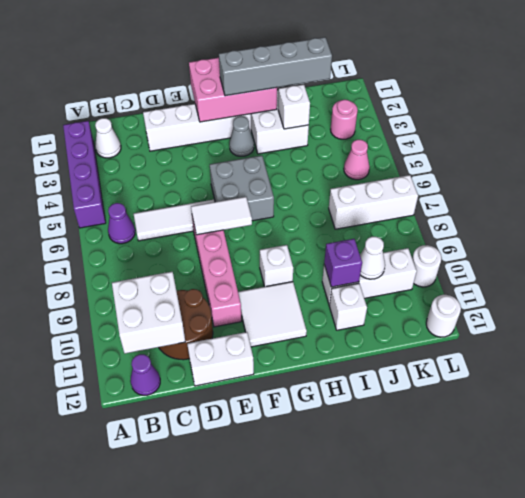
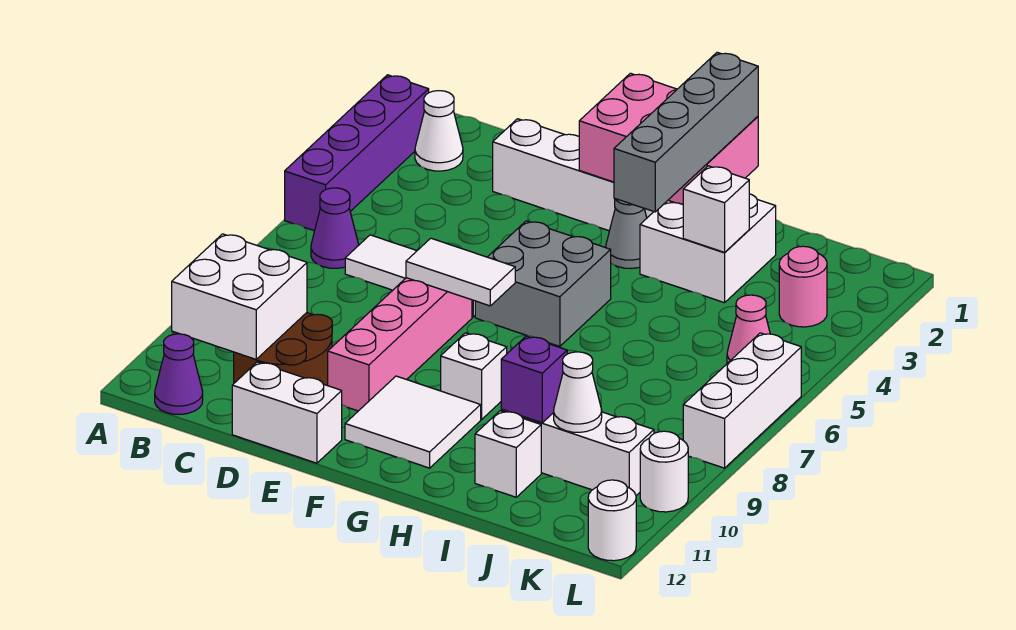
grey brick G2:J2 level 3 -> grey brick H1:H4 level 3
white brick J7:L7 level 1 -> white brick L6:L8 level 1

